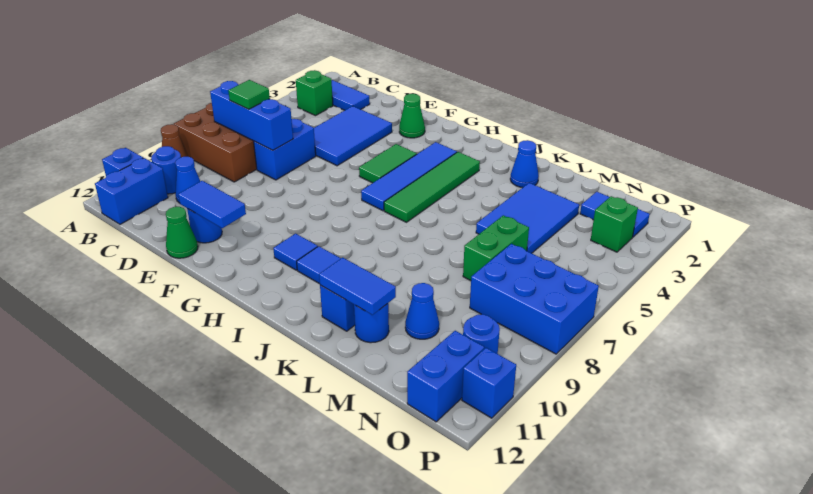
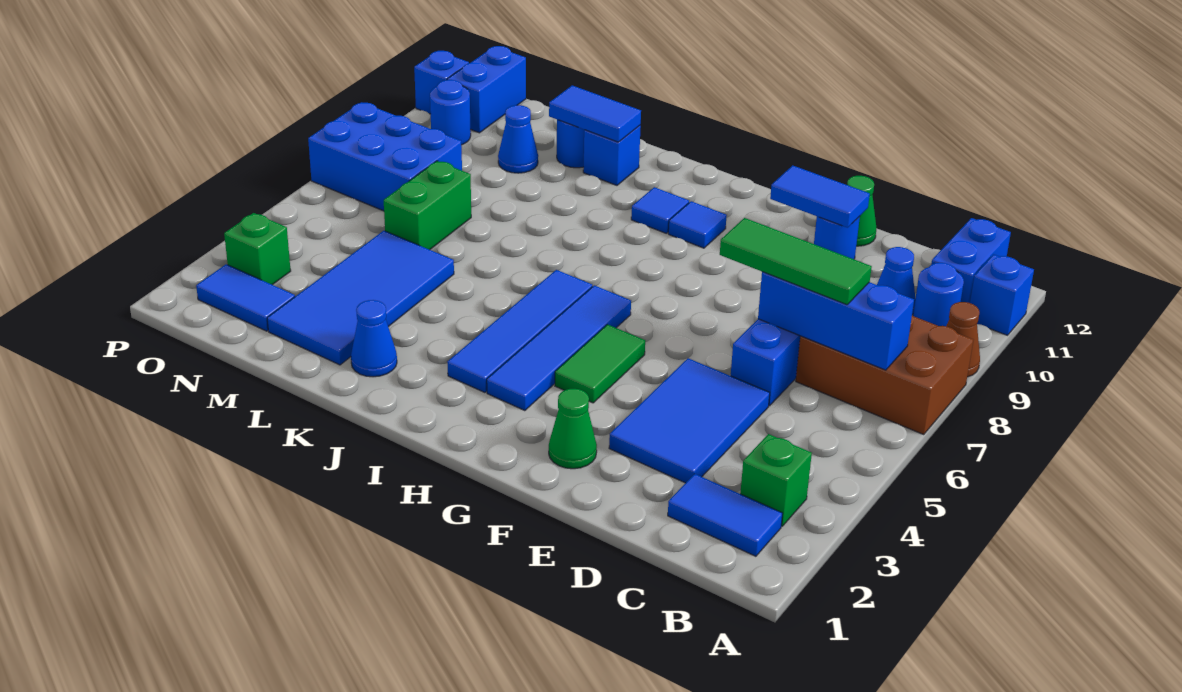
green tile C7 level 3 -> green tile C7:E7 level 3
green tile I3:I6 level 1 -> blue tile I3:I6 level 1
blue tile L3:M5 level 1 -> blue tile L2:M5 level 1

